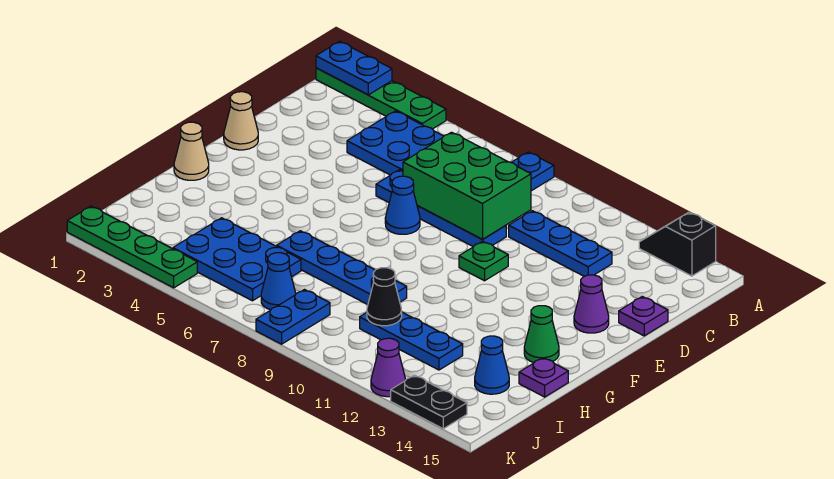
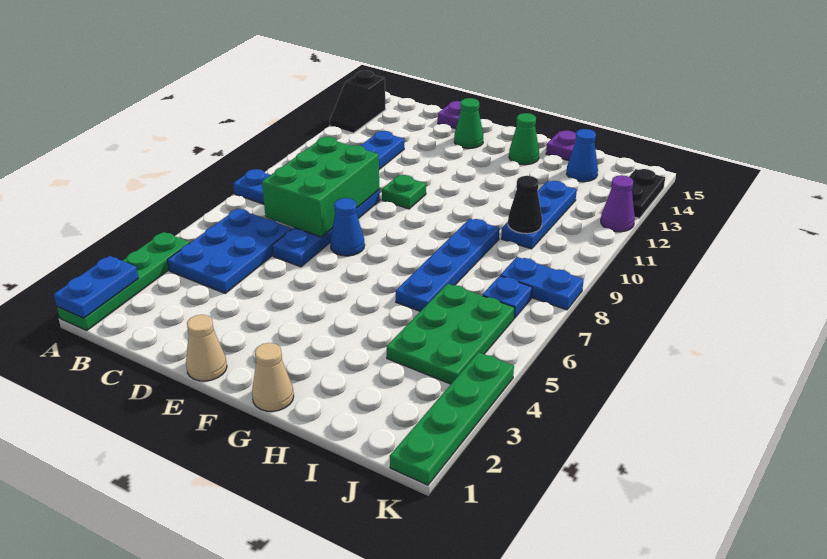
purple cone E14 level 1 -> green cone E14 level 1
blue plate I4:J6 level 1 -> green plate I4:J6 level 1
blue cone J7 level 1 -> blue plate J7 level 1

